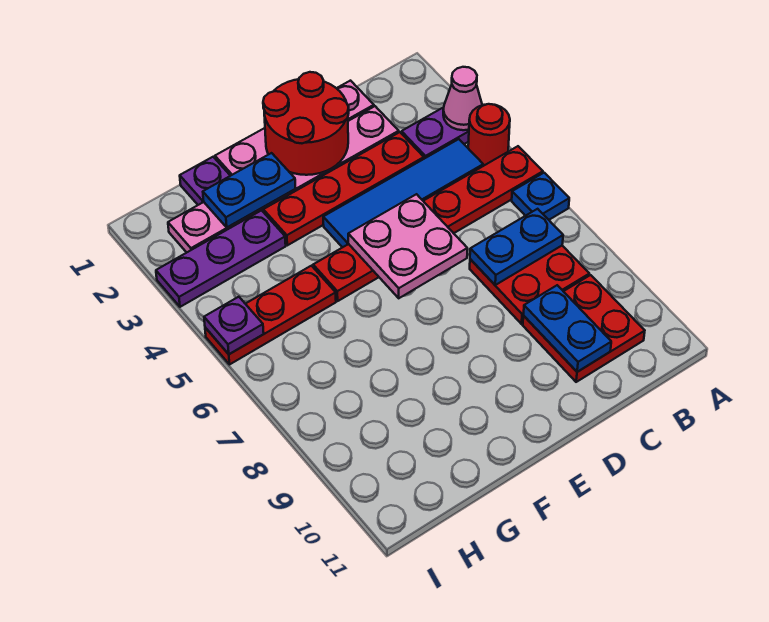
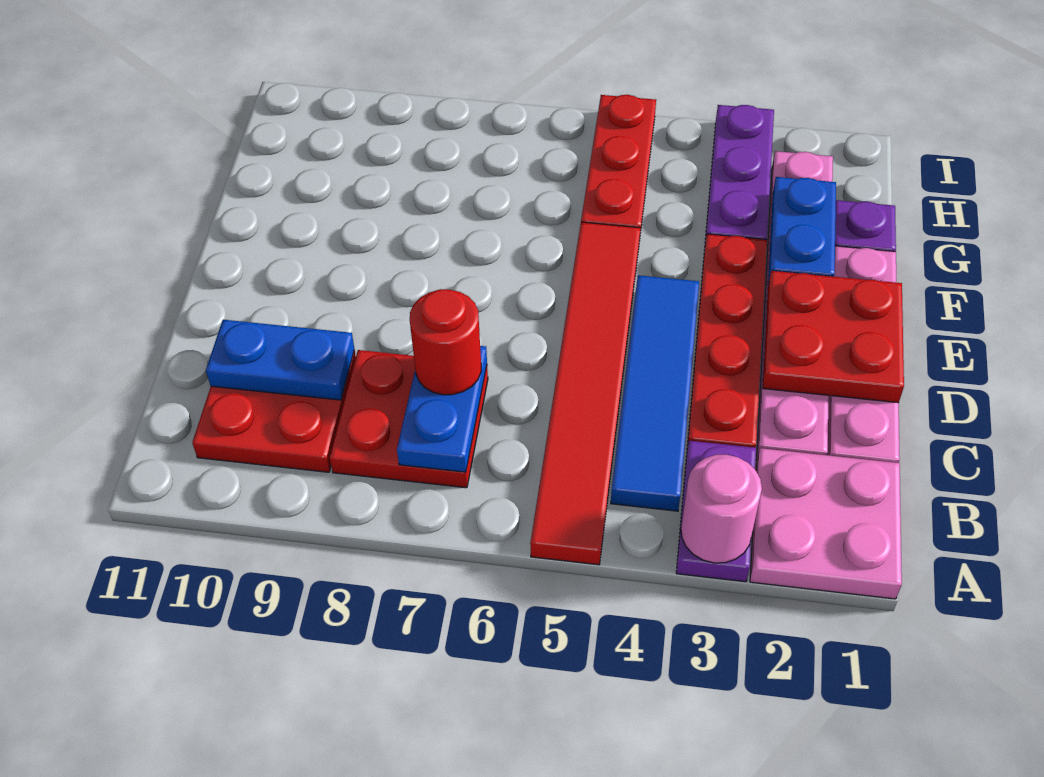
pink cone A3 level 2 -> pink round brick A3 level 2
red round brick A4 level 1 -> red round brick C7 level 3
red plate A5:F5 level 1 -> red tile A5:F5 level 1
blue plate A6 level 1 -> none
red round brick D1:E2 level 2 -> red plate D1:E2 level 2
pink plate D5:E6 level 2 -> pink plate A1:B2 level 1
purple plate I5 level 2 -> none

